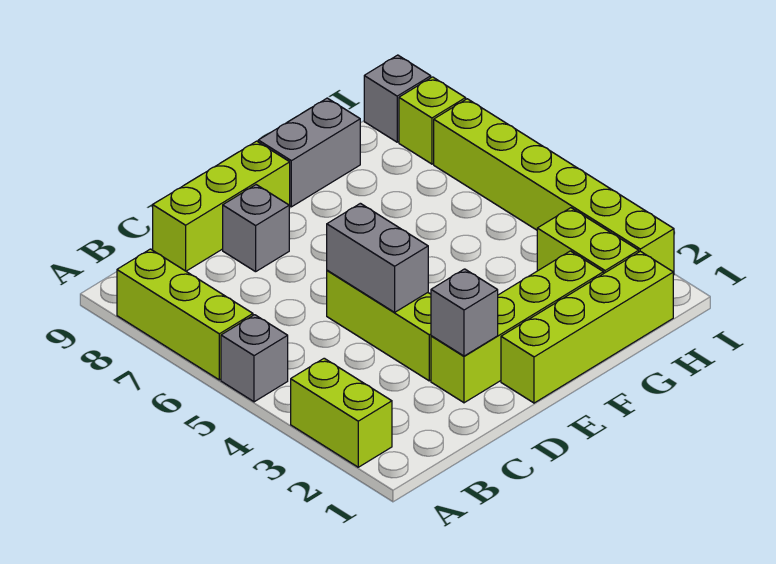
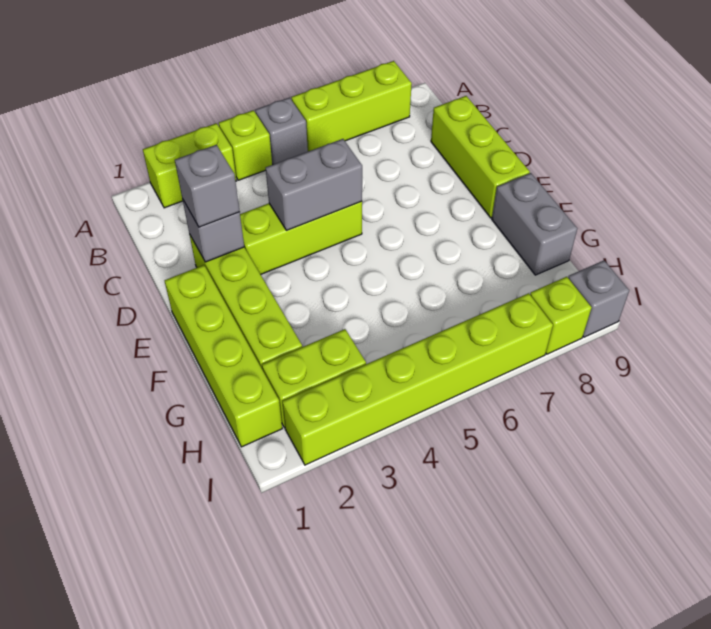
none -> lime brick A4 level 1
grey brick D8 level 1 -> grey brick D2 level 3

